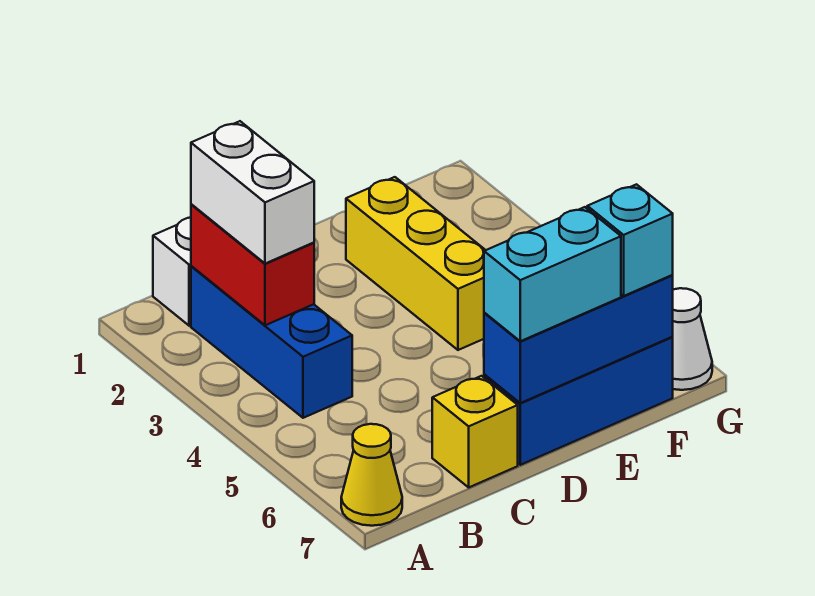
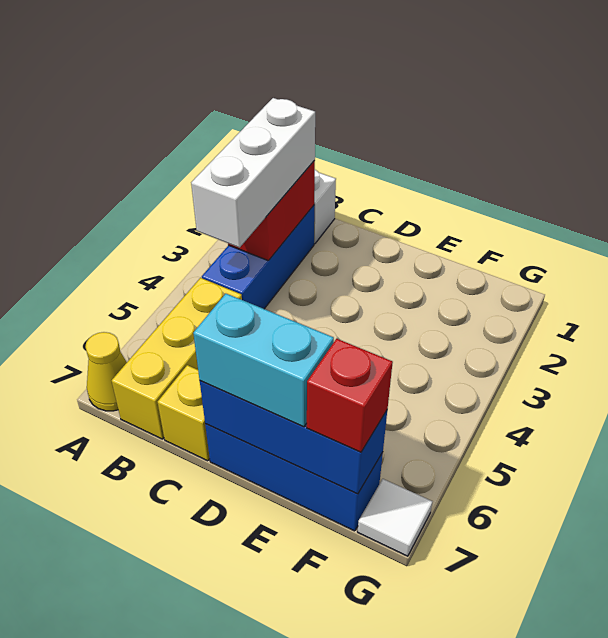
white brick B2:B3 level 3 -> white brick B2:B4 level 3
yellow brick E2:E4 level 1 -> yellow brick B5:B7 level 1
cyan brick F7 level 3 -> red brick F7 level 3
white cone G7 level 1 -> white tile G7 level 1

